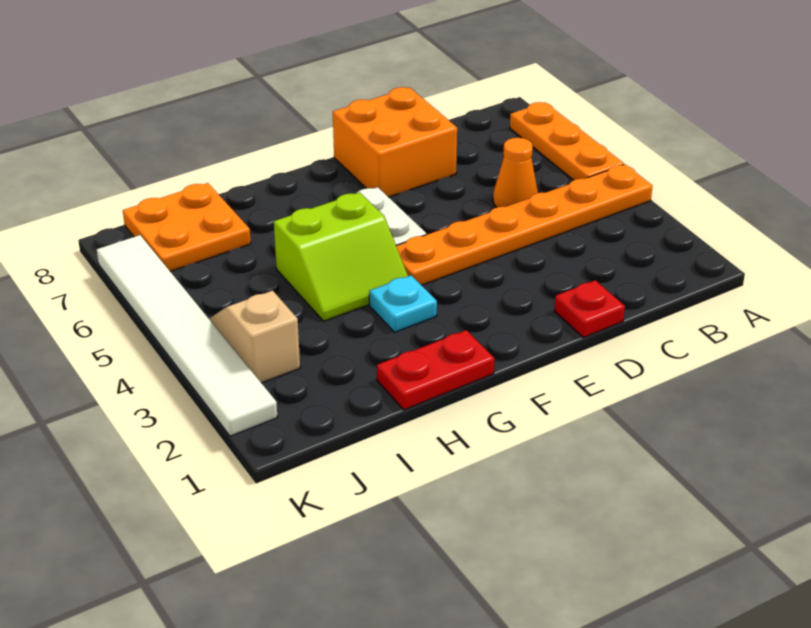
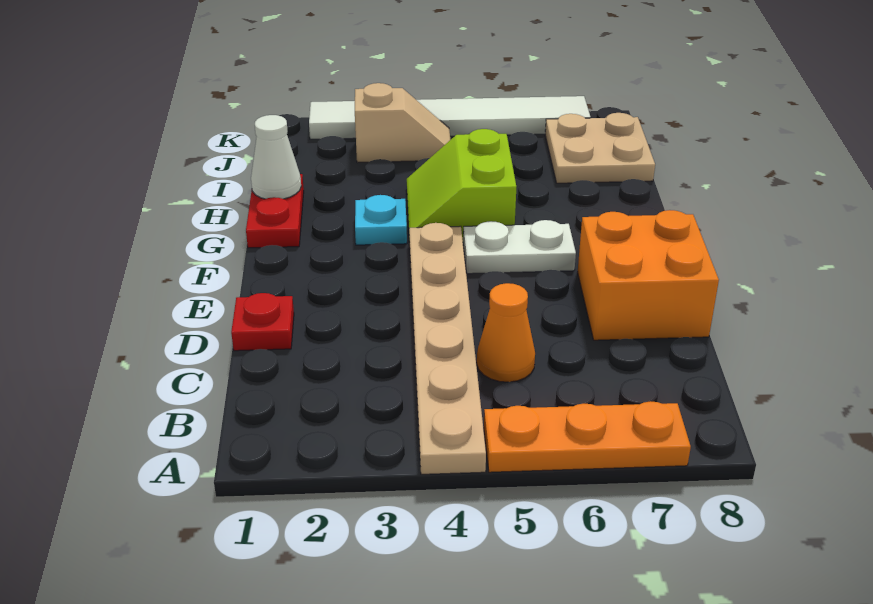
orange plate A4:F4 level 1 -> tan plate A4:F4 level 1
none -> white cone H1 level 2
orange plate I7:J8 level 1 -> tan plate I7:J8 level 1

